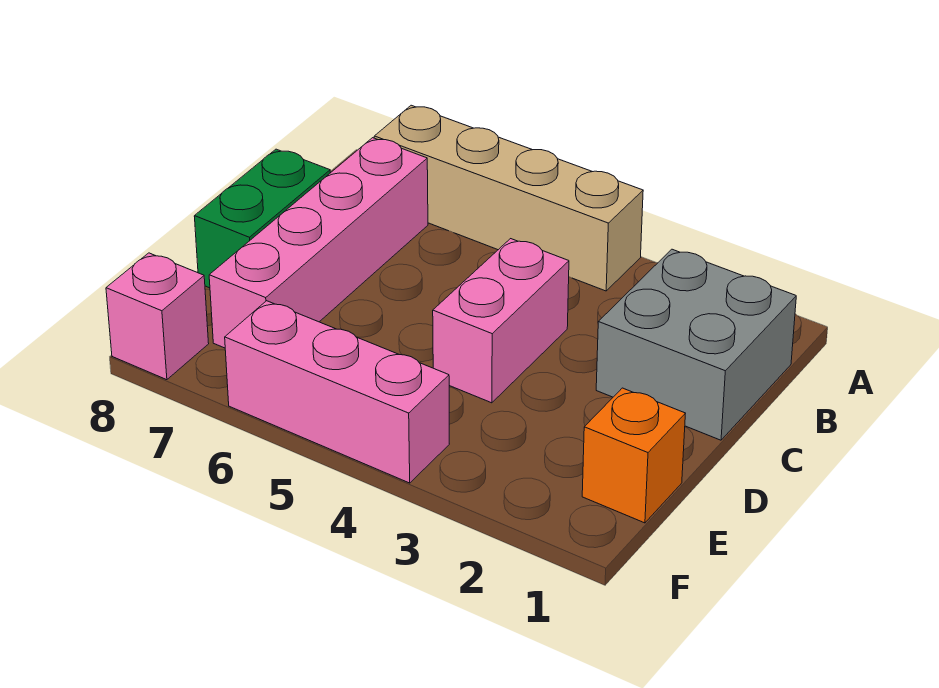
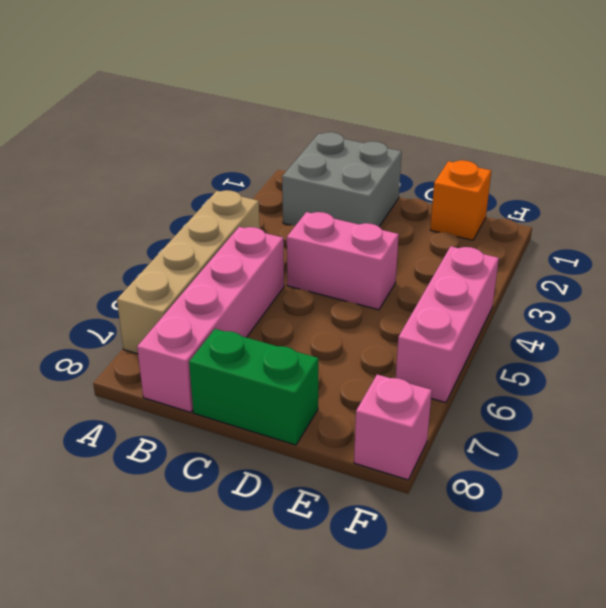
pink brick B7:E7 level 1 -> pink brick B5:B8 level 1

